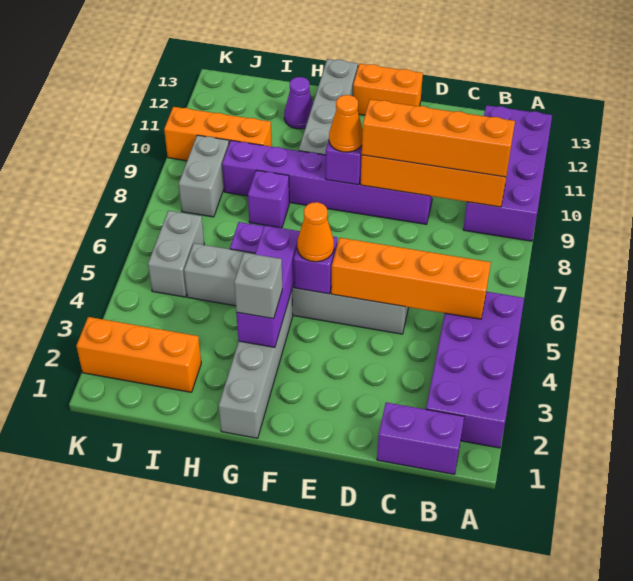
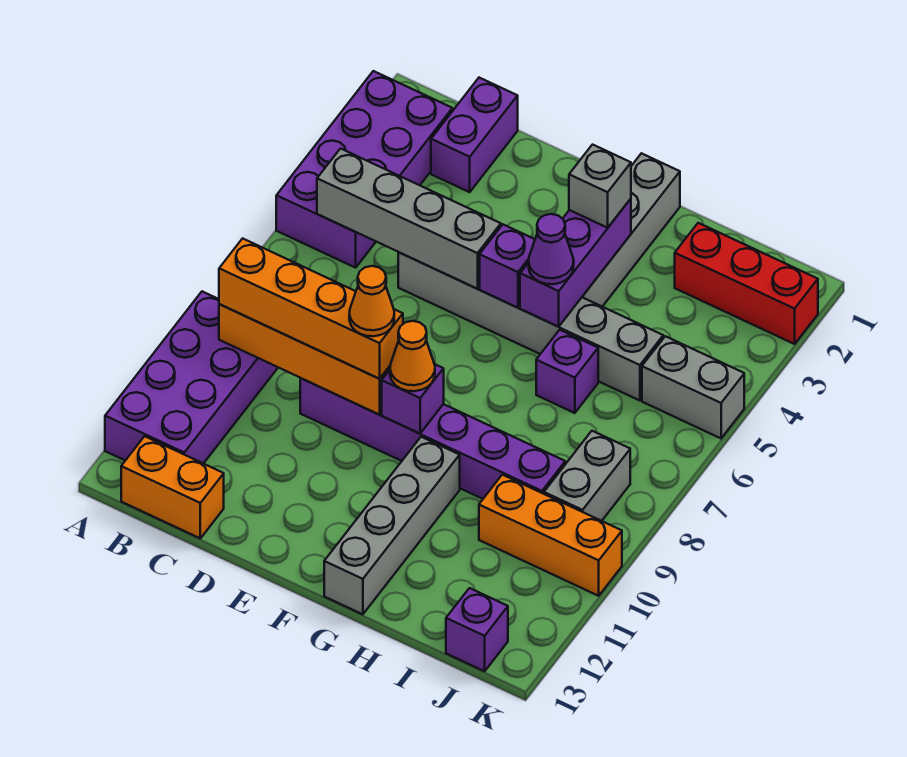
purple brick B1:C1 level 1 -> purple brick C1:C2 level 1
orange brick B5:E5 level 2 -> grey brick B5:E5 level 2
orange brick E13:F13 level 1 -> orange brick B13:C13 level 1
orange cone F5 level 3 -> orange cone E9 level 4
purple brick H8 level 1 -> purple brick J13 level 1
purple cone H12 level 1 -> purple cone G5 level 3
orange brick I2:K2 level 1 -> red brick I2:K2 level 1
grey brick J5:J6 level 1 -> grey brick J5:K5 level 1

